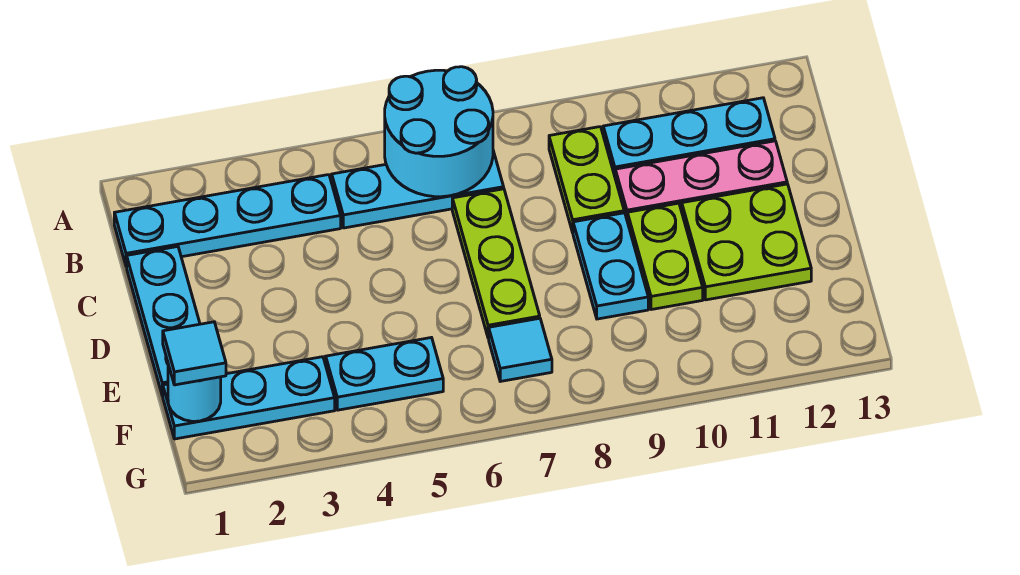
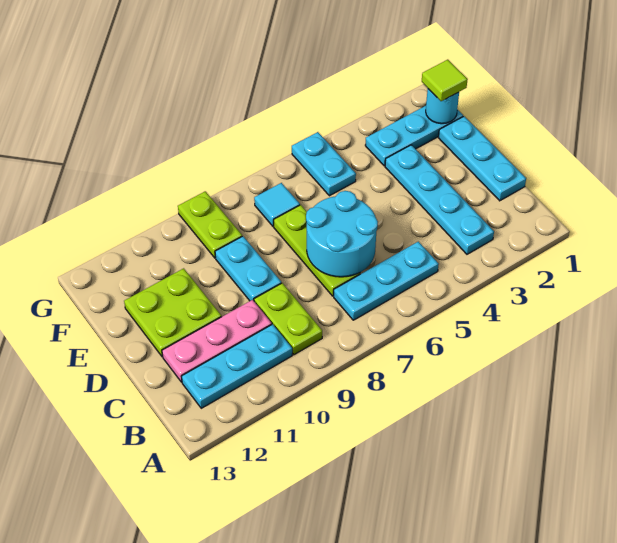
cyan round brick A6:B7 level 2 -> cyan round brick C6:D7 level 2
cyan plate B1:B4 level 1 -> cyan plate B3:E3 level 1
lime plate D10:E10 level 1 -> lime plate F9:G9 level 1
cyan tile F1 level 3 -> lime tile F1 level 3
cyan plate F4:F5 level 1 -> cyan plate F5:G5 level 1

